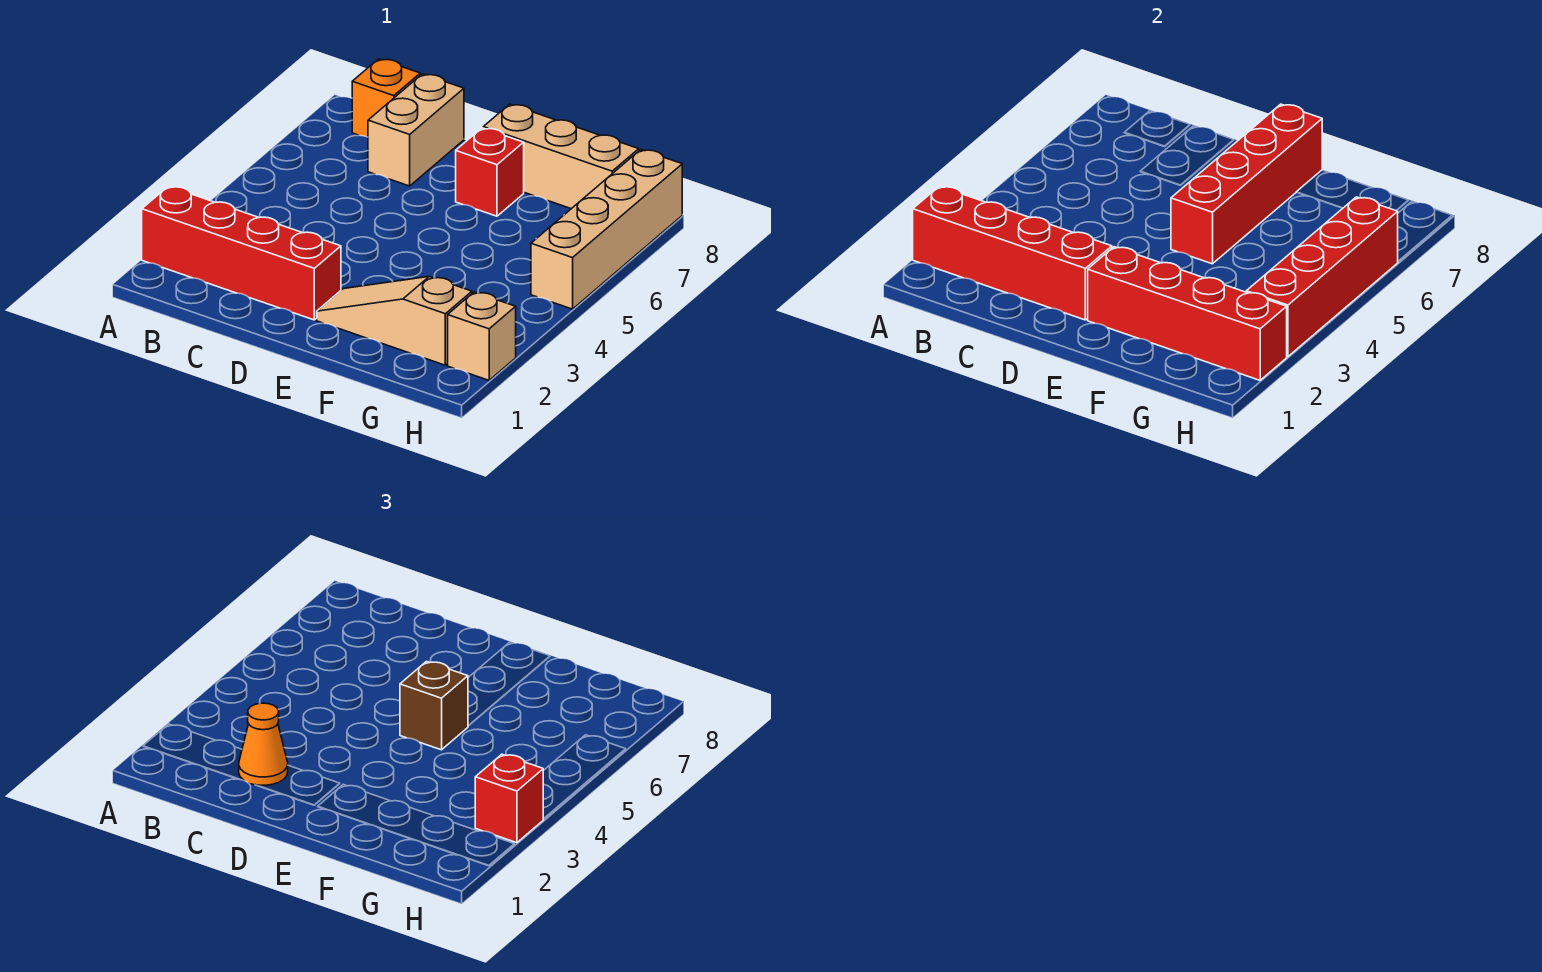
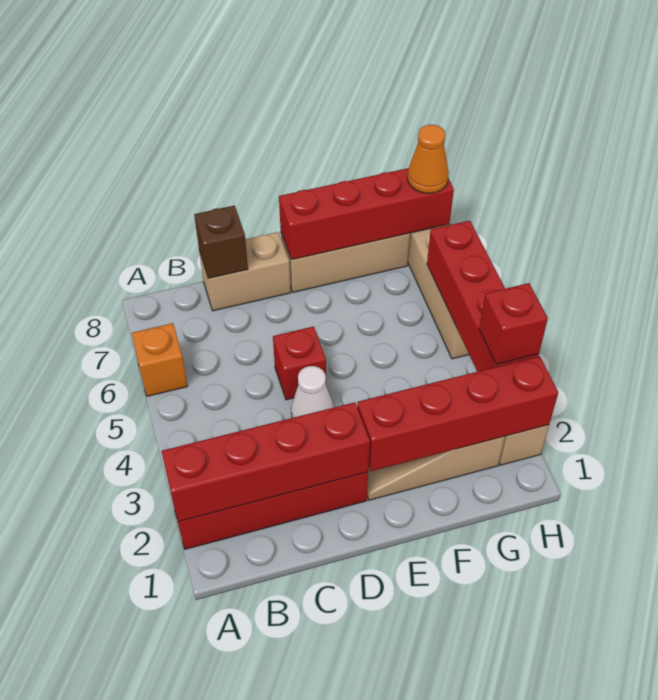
orange brick B8 level 1 -> orange brick A6 level 1
orange cone C2 level 3 -> orange cone H8 level 3
tan brick C7:C8 level 1 -> tan brick C8:D8 level 1
none -> white cone D4 level 1
red brick E5:E8 level 2 -> red brick E8:H8 level 2
brown brick E5 level 3 -> brown brick C8 level 2
red brick E7 level 1 -> red brick D5 level 1

